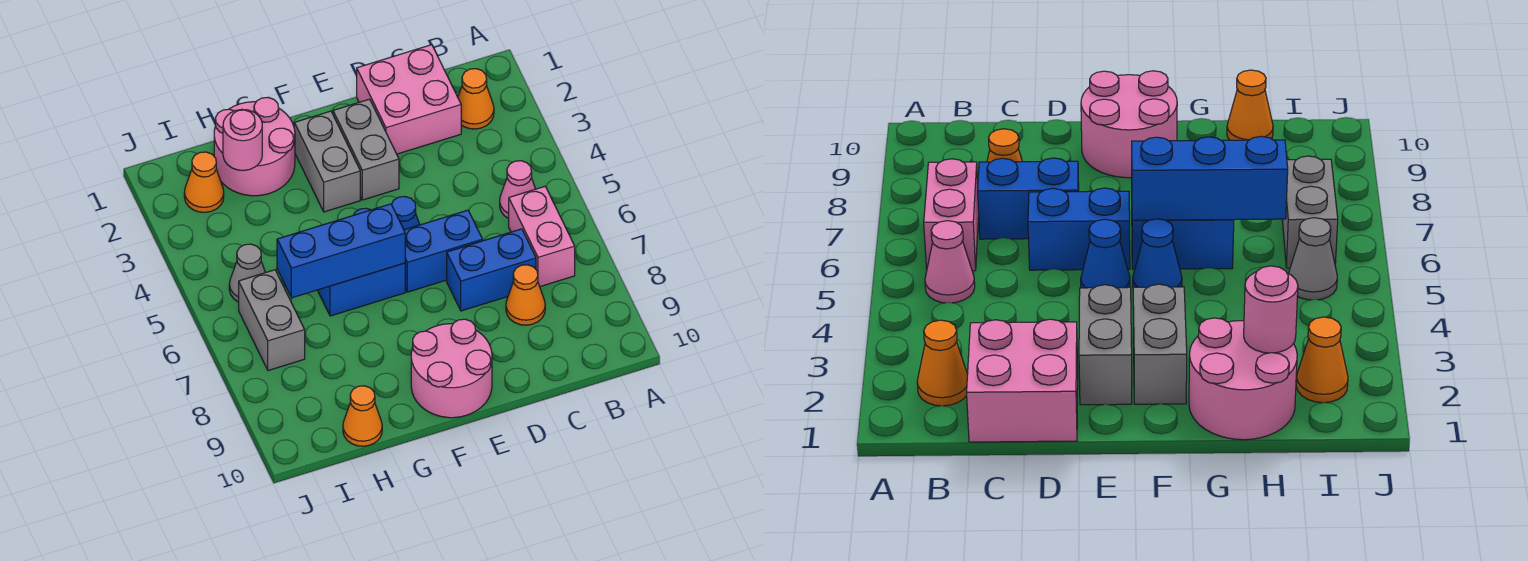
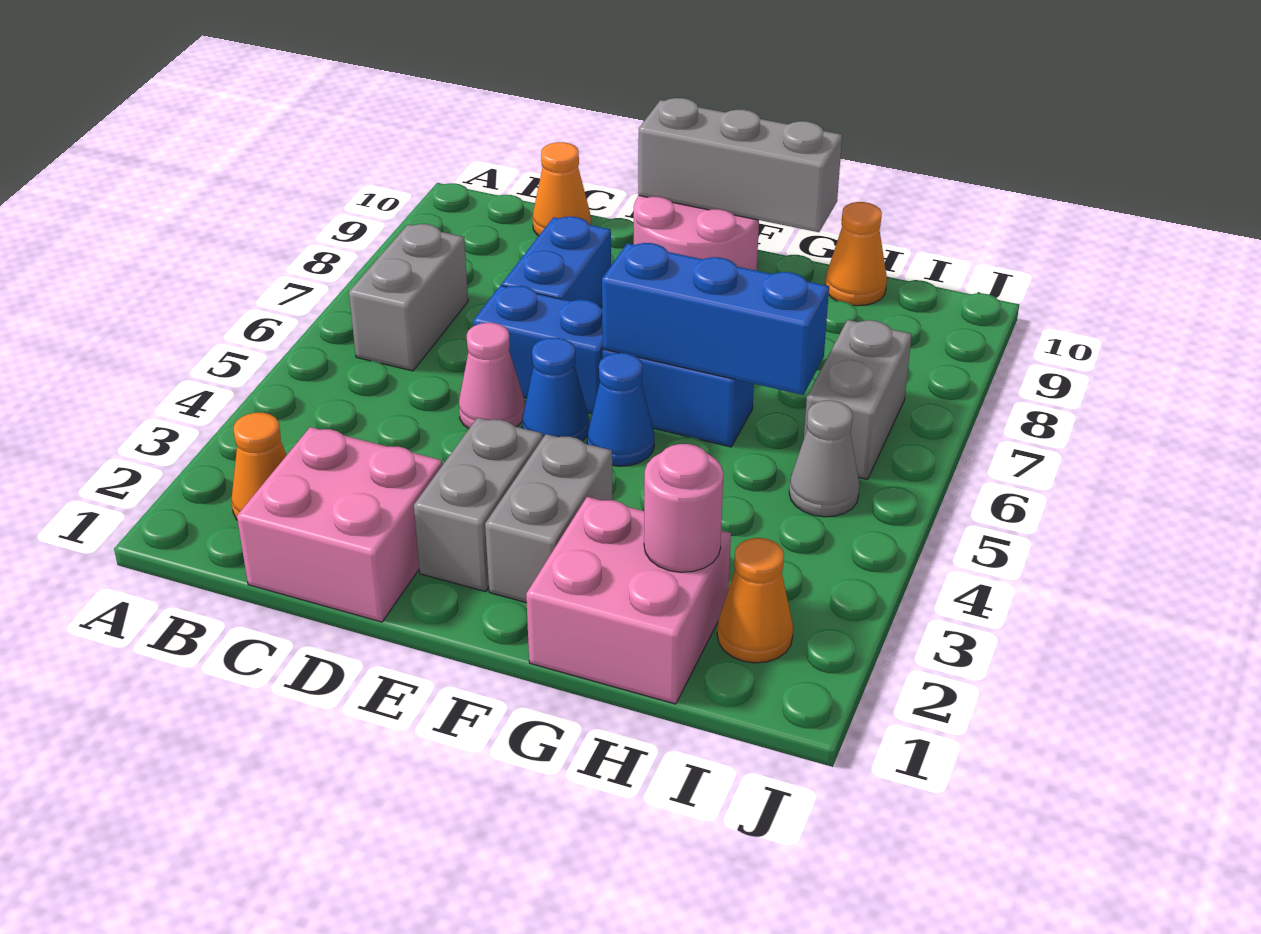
pink cone B5 level 1 -> pink cone D5 level 1
pink brick B6:B7 level 1 -> grey brick B6:B7 level 1
blue brick C7:D7 level 1 -> blue brick D7:D8 level 1
orange cone C8 level 1 -> orange cone C10 level 1
none -> grey brick E10:G10 level 2
pink round brick G1:H2 level 1 -> pink brick G1:H2 level 1

